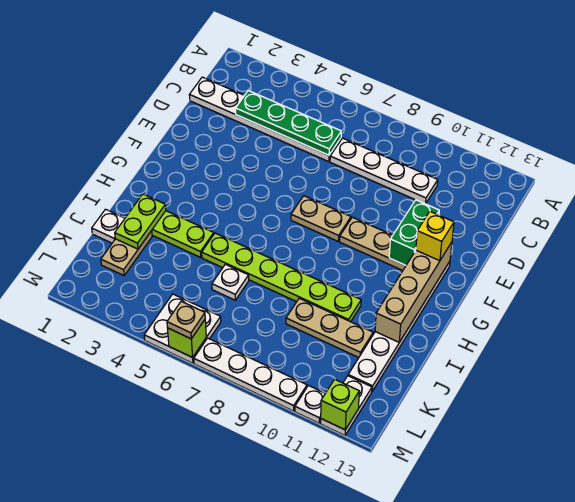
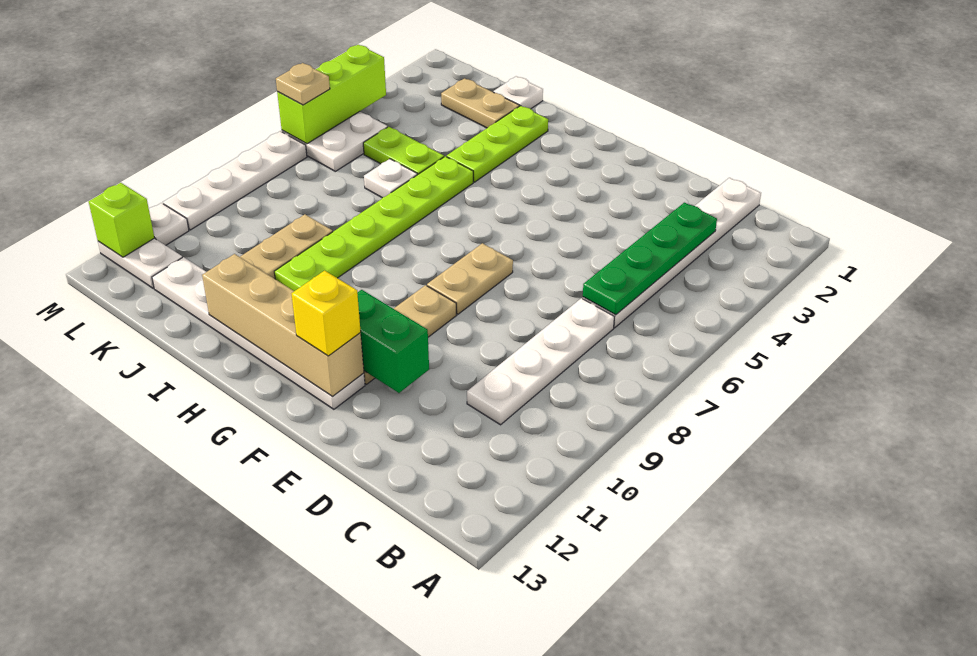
lime plate I2:J2 level 2 -> lime plate J5:K5 level 1
lime brick M6 level 2 -> lime brick M4:M6 level 2

